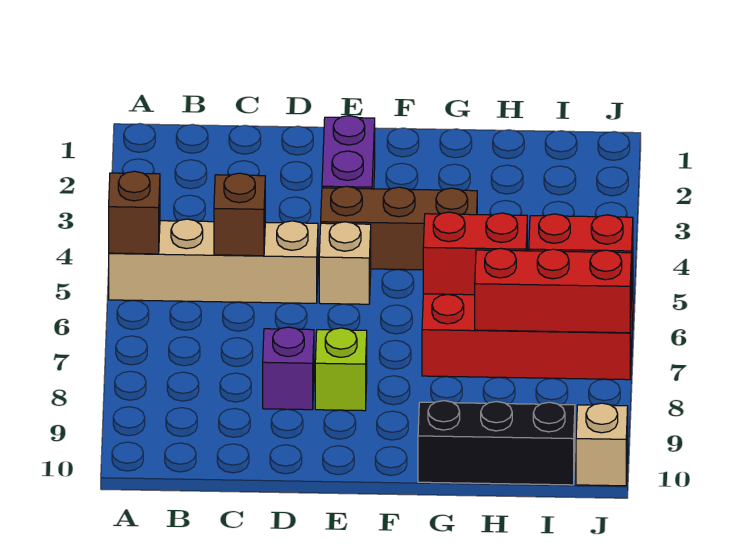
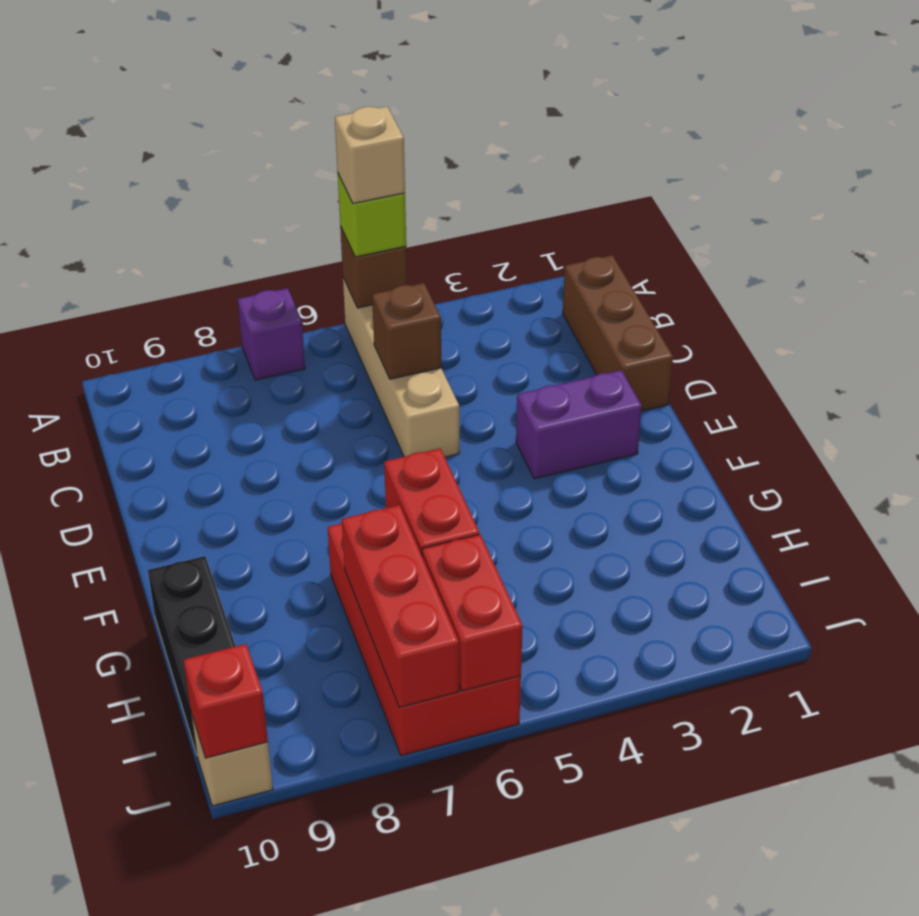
purple brick D8 level 1 -> purple brick A7 level 1
brown brick E4:G4 level 1 -> brown brick B1:D1 level 1
tan brick E5 level 1 -> tan brick A5 level 4
lime brick E8 level 1 -> lime brick A5 level 3
none -> red brick J10 level 2

